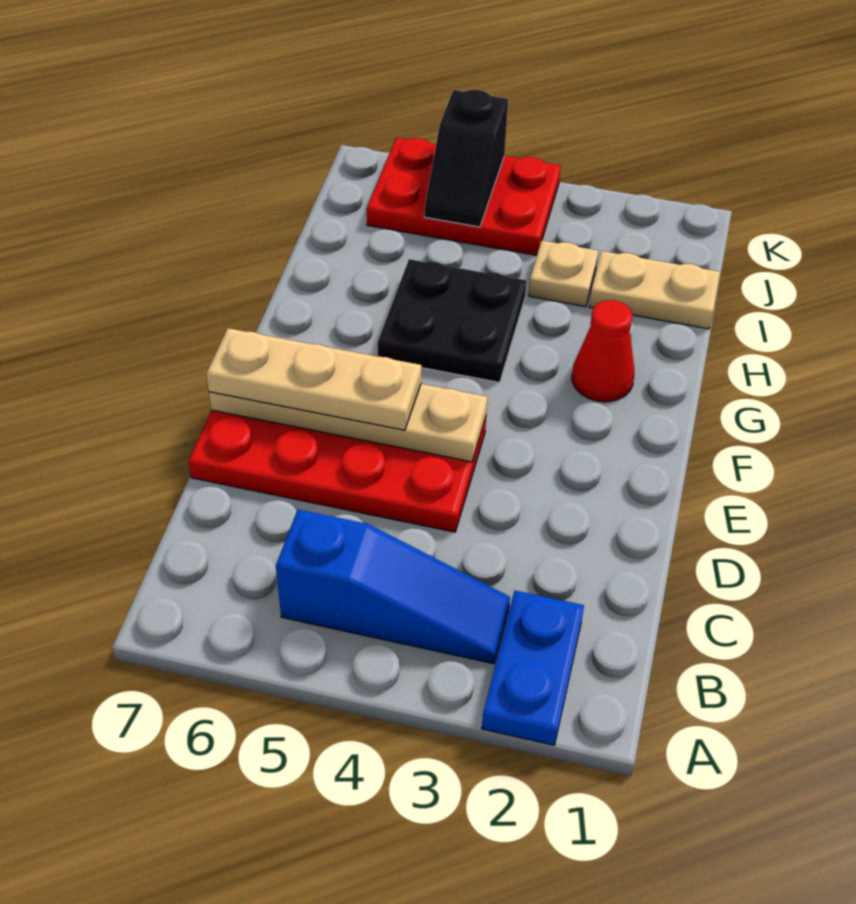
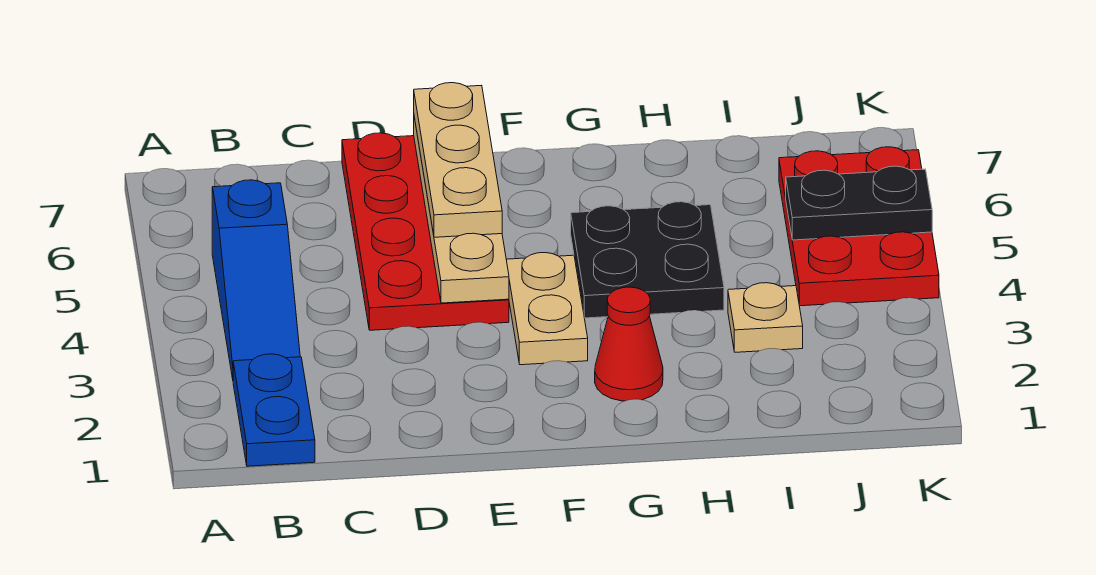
blue plate A2:B2 level 1 -> blue plate B1:B2 level 1
tan plate I1:I2 level 1 -> tan plate F3:F4 level 1
black slope J5:K5 level 2 top K -> black plate J5:K5 level 2

